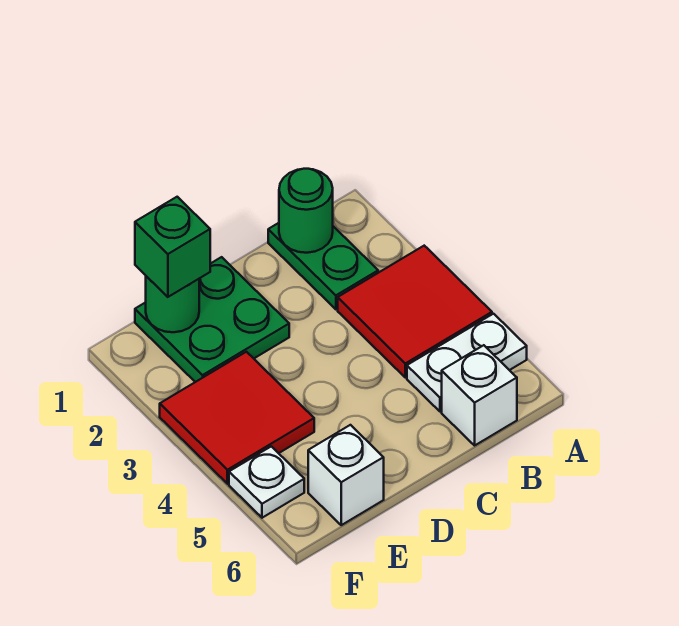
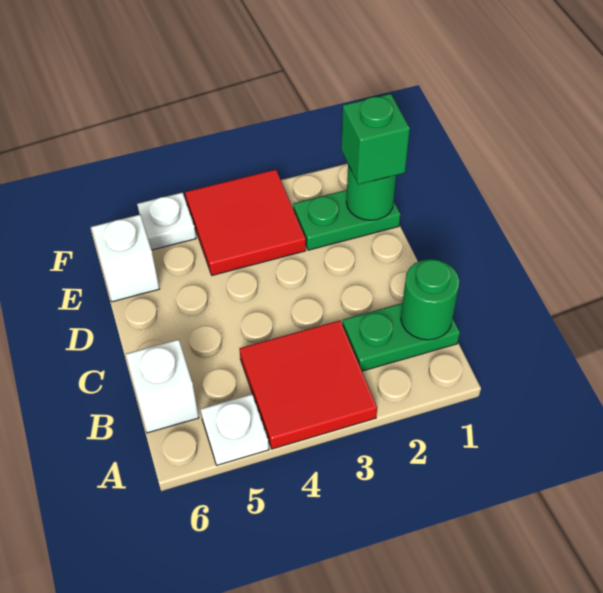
white plate A5:B5 level 1 -> white plate A5 level 1
green plate D1:E2 level 1 -> green plate E1:E2 level 1

